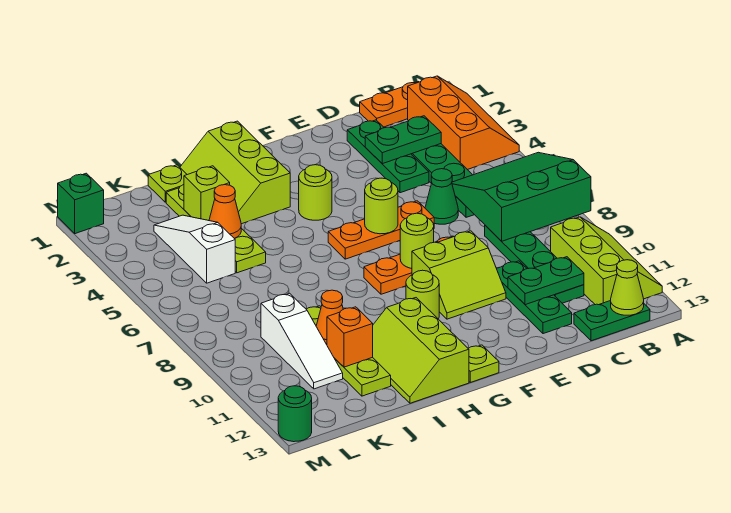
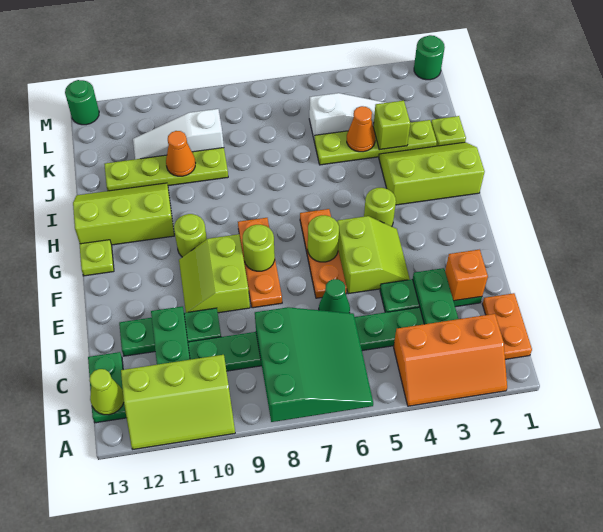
none -> lime slope E4:F5 level 1 top 5
orange brick J11 level 2 -> orange brick D2 level 2
green brick M1 level 1 -> green round brick M1 level 1

